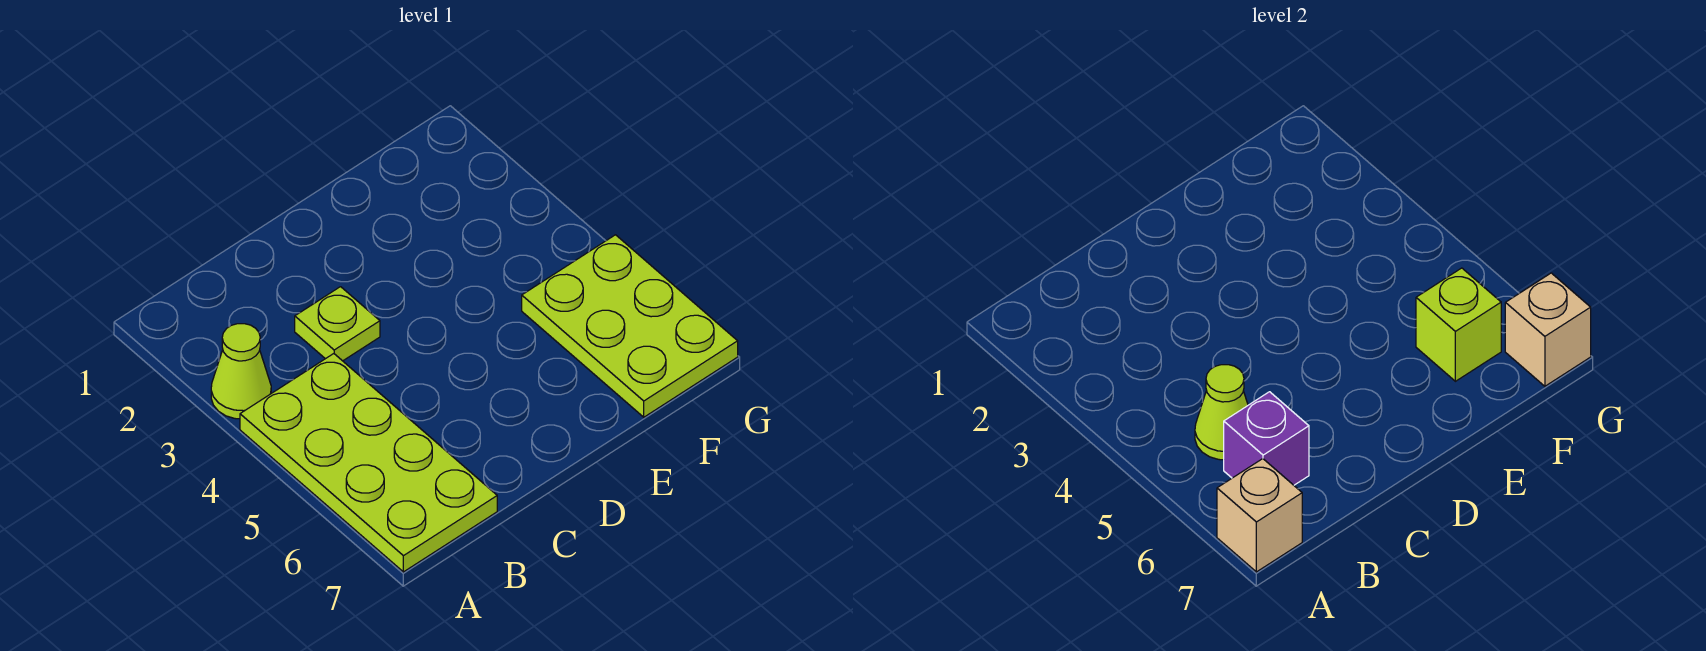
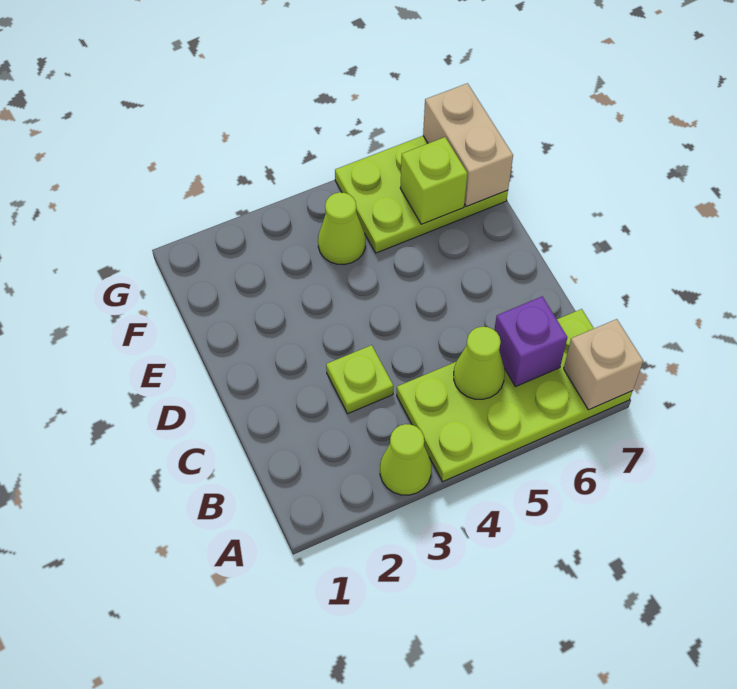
none -> lime cone F4 level 1
tan brick G7 level 2 -> tan brick F7:G7 level 2

